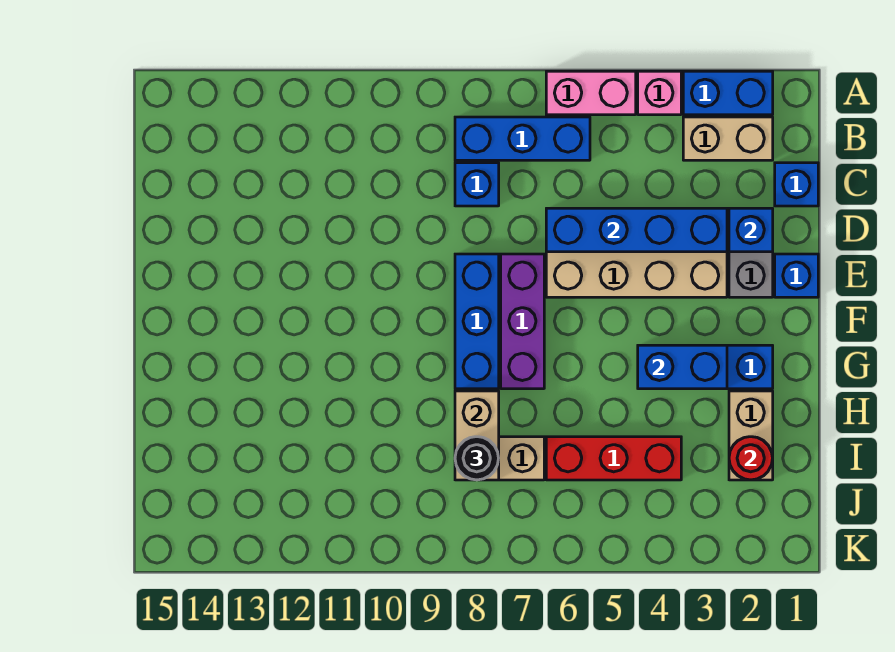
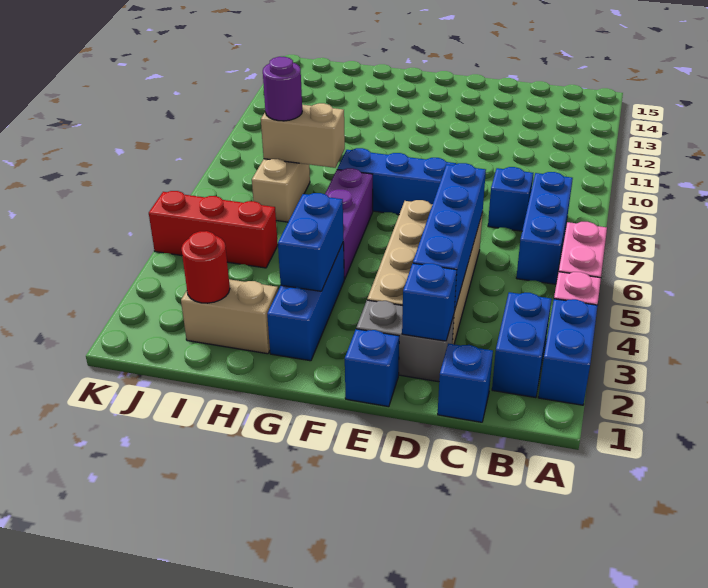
tan brick B2:B3 level 1 -> blue brick B2:B3 level 1
purple brick E7:G7 level 1 -> purple brick G5:G7 level 1
red brick I4:I6 level 1 -> red brick I5:K5 level 1
black round brick I8 level 3 -> purple round brick I8 level 3

